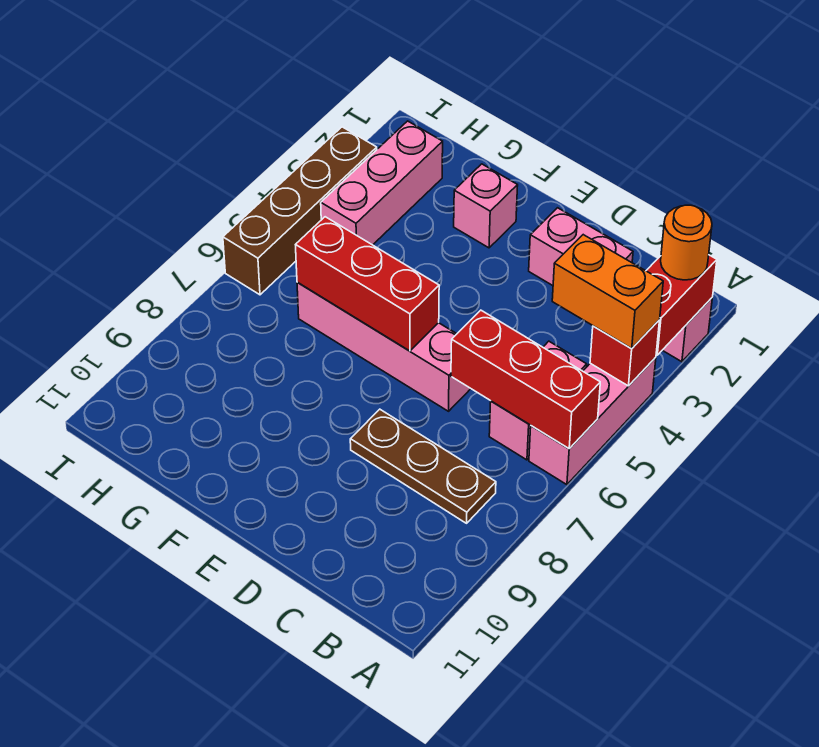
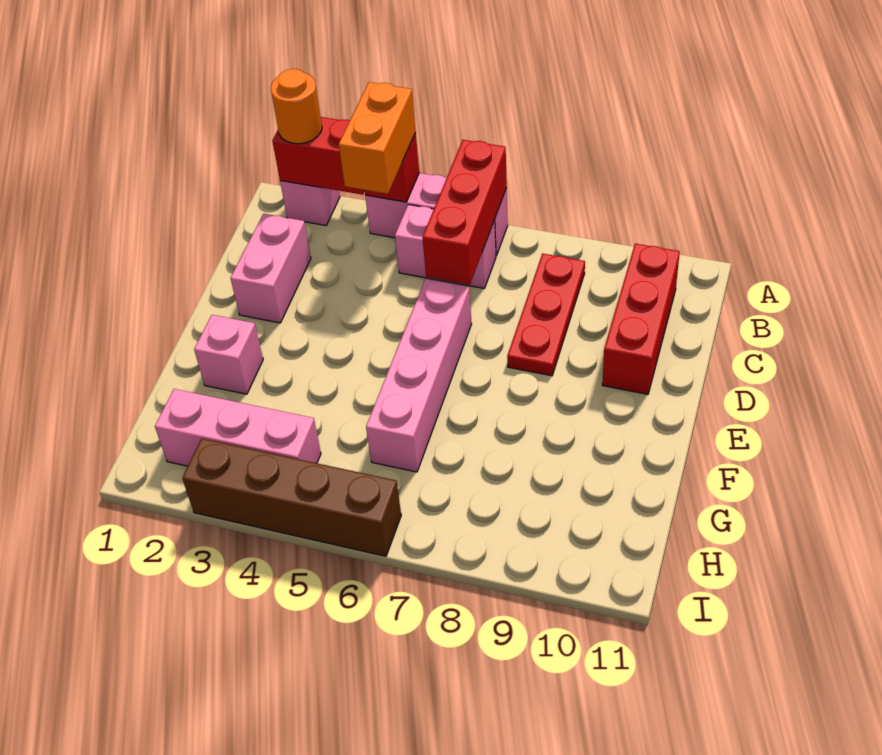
brown plate B8:D8 level 1 -> red plate B8:D8 level 1
red brick E6:G6 level 2 -> red brick B10:D10 level 1

